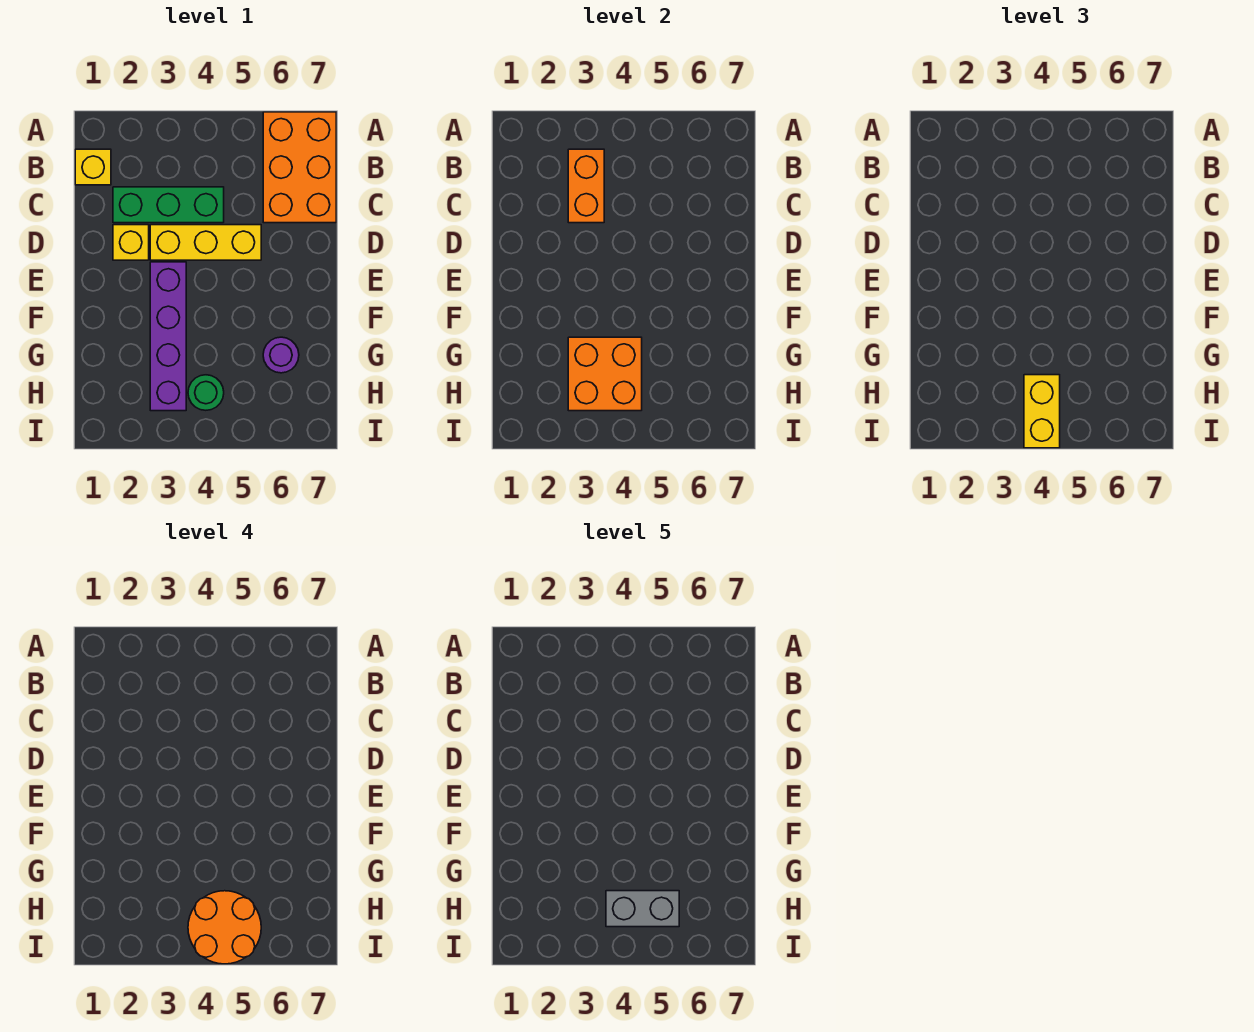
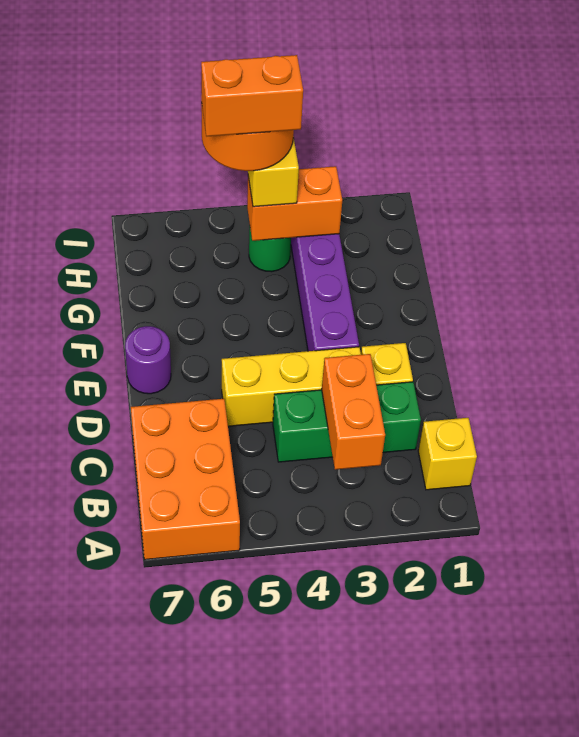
orange brick G3:H4 level 2 -> orange brick H3:H4 level 2
purple round brick G6 level 1 -> purple round brick E7 level 1
grey brick H4:H5 level 5 -> orange brick H4:H5 level 5

